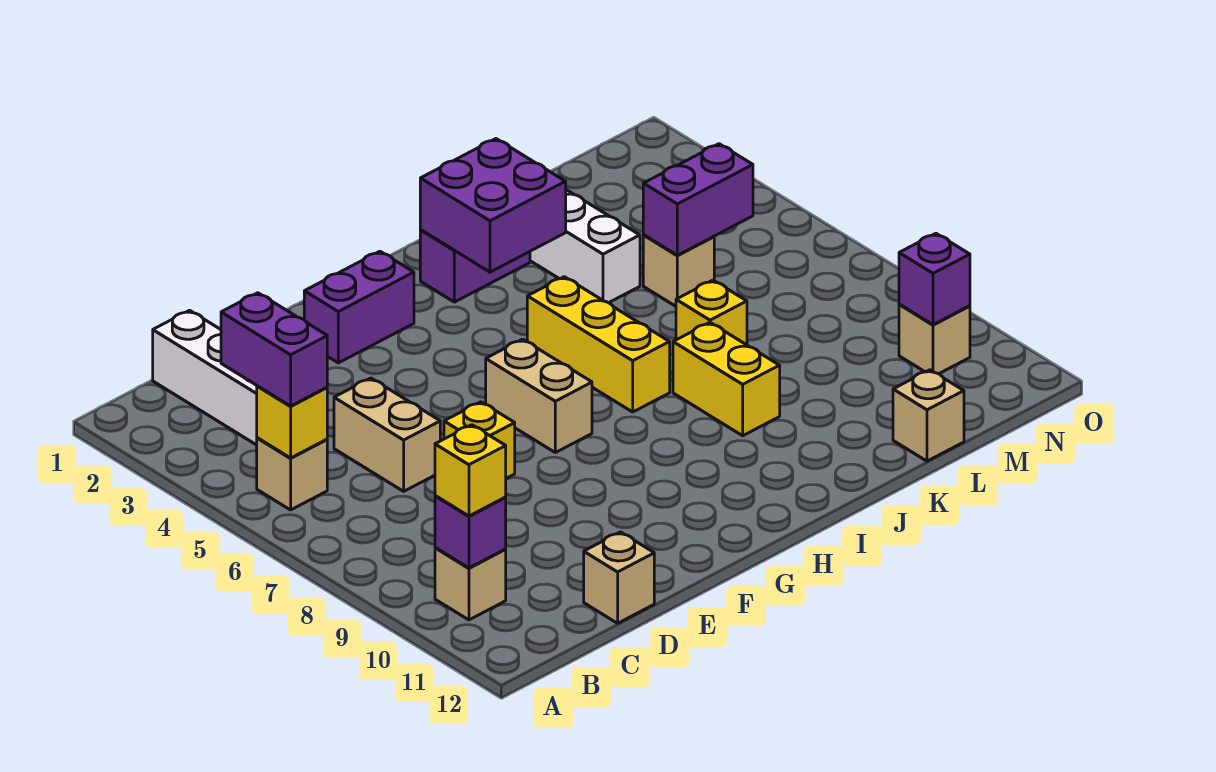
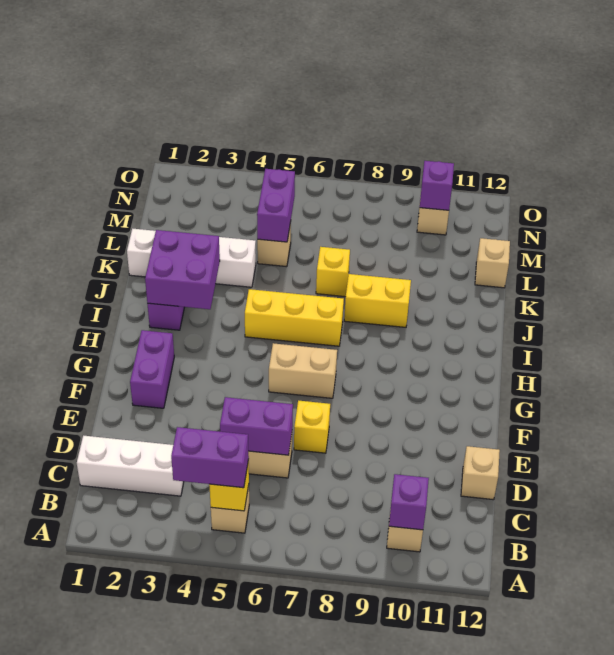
yellow brick B10 level 3 -> none
none -> purple brick D5:D6 level 2

